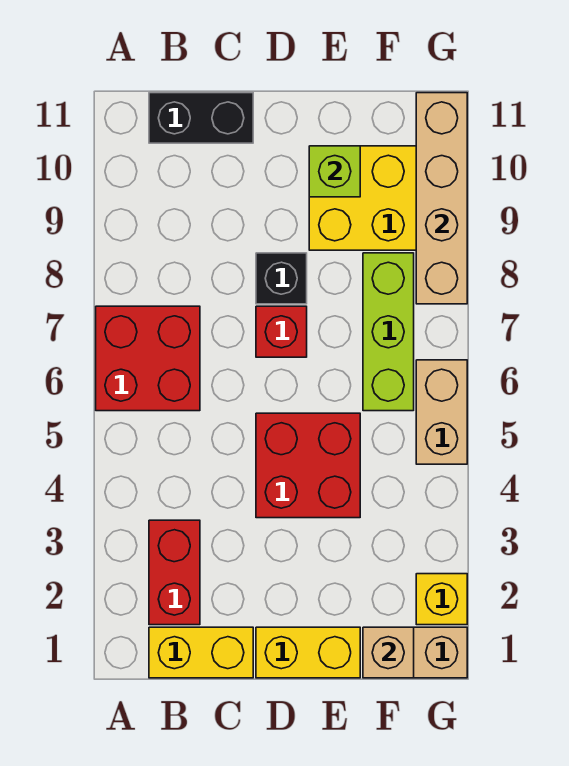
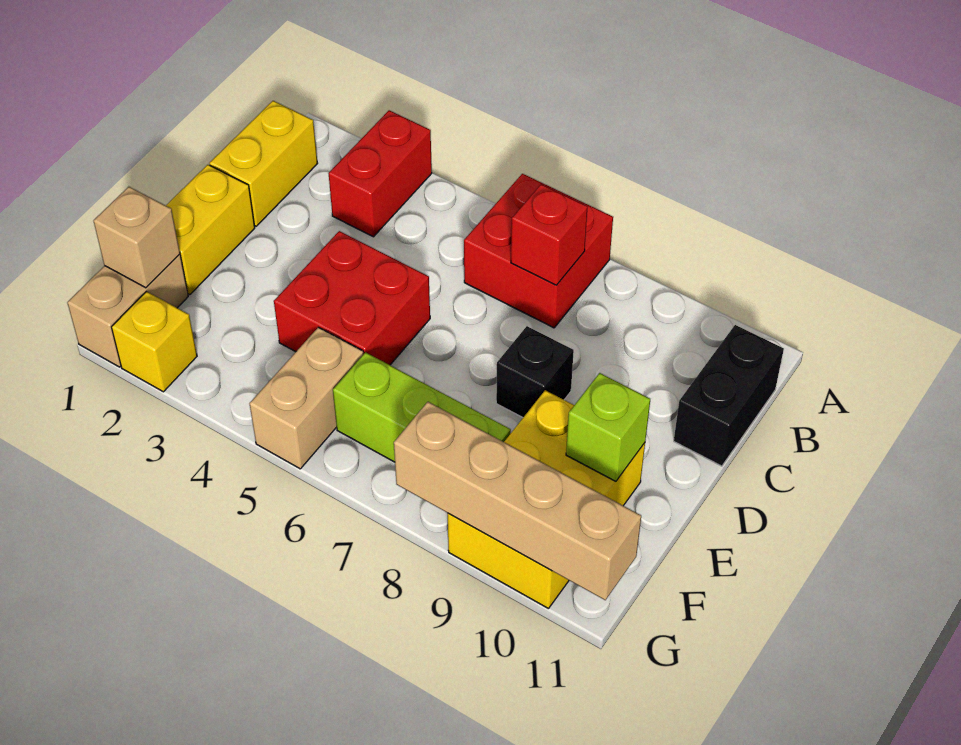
red brick B2:B3 level 1 -> red brick A3:B3 level 1
red brick D7 level 1 -> red brick B7 level 2
tan brick G5:G6 level 1 -> tan brick F5:G5 level 1

